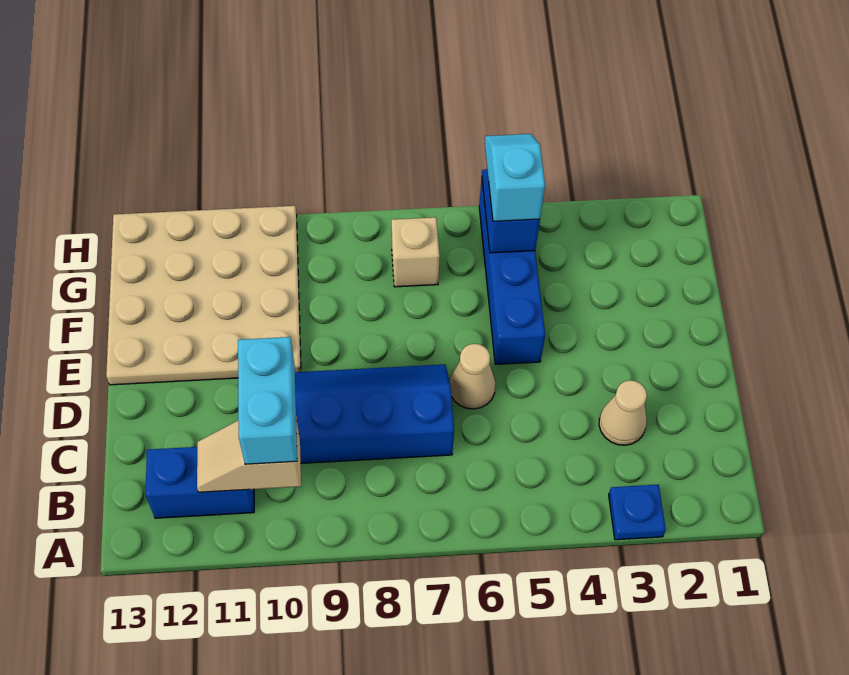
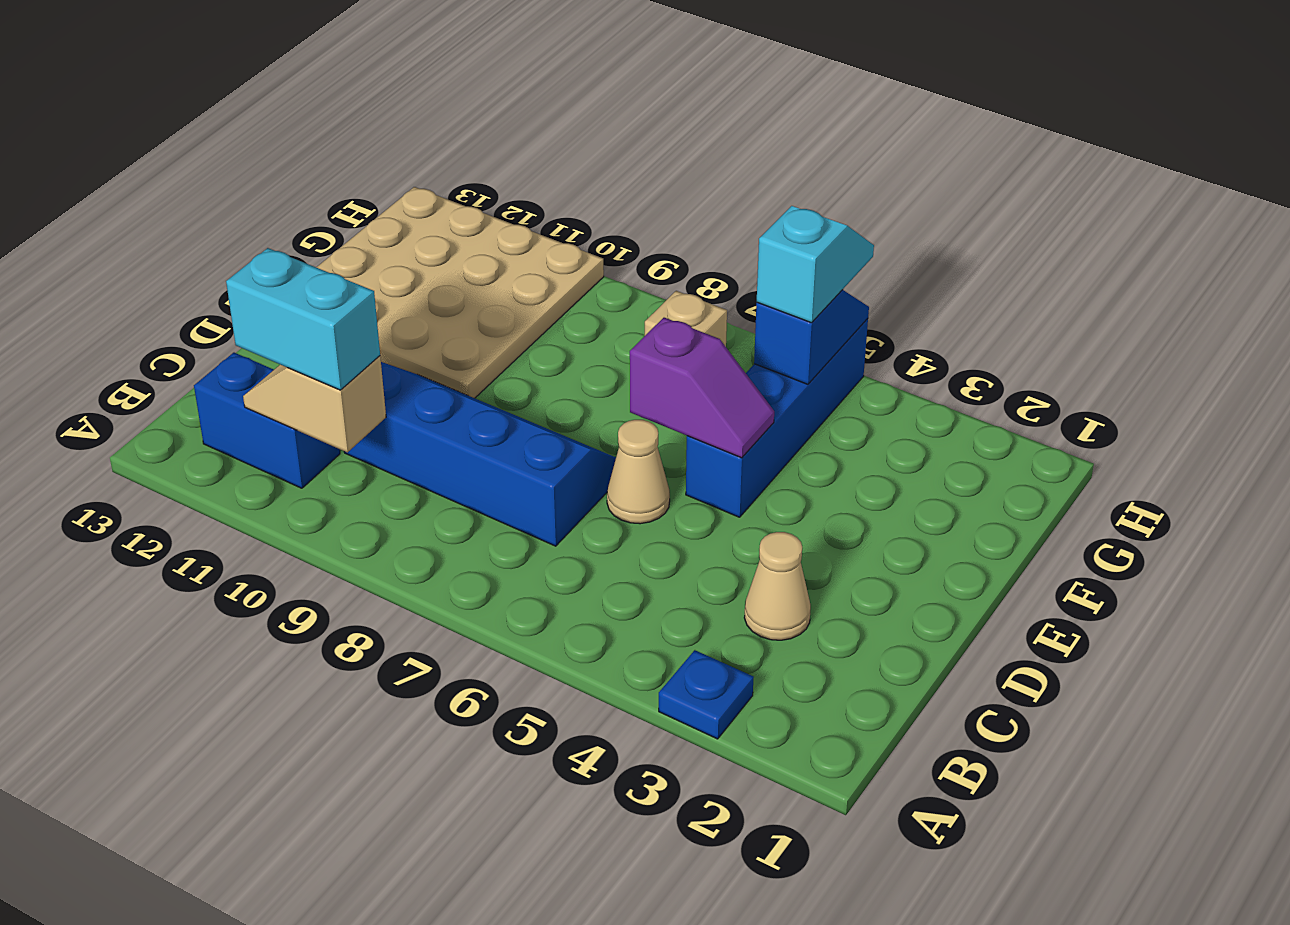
cyan brick B10:C10 level 3 -> cyan brick B10:B11 level 3
none -> purple slope E5:E6 level 2 top 6

